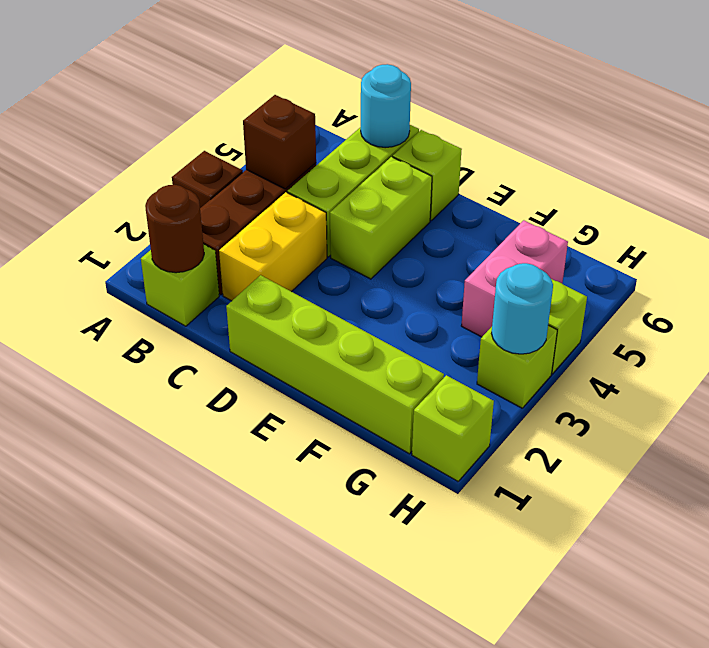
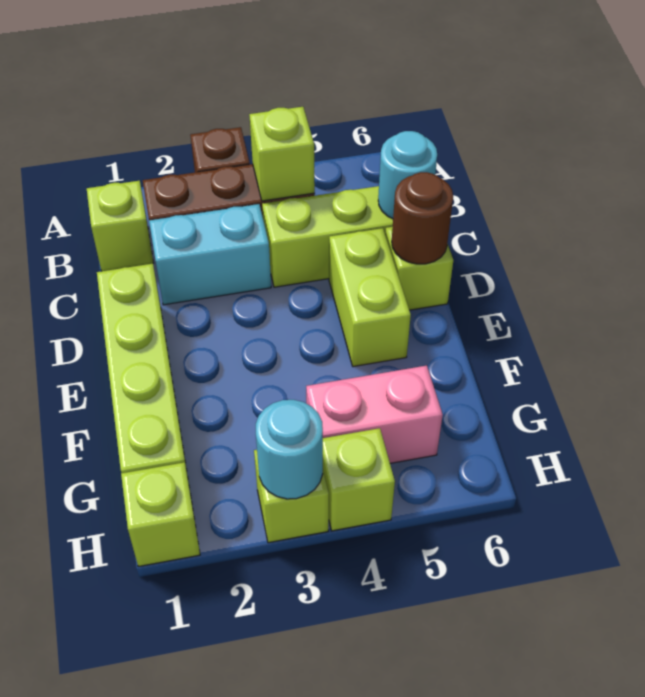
brown round brick B1 level 2 -> brown round brick D6 level 2
brown brick B4 level 2 -> lime brick B4 level 2
yellow brick C2:C3 level 1 -> cyan brick C2:C3 level 1
lime brick D4:D5 level 1 -> lime brick D5:E5 level 1

